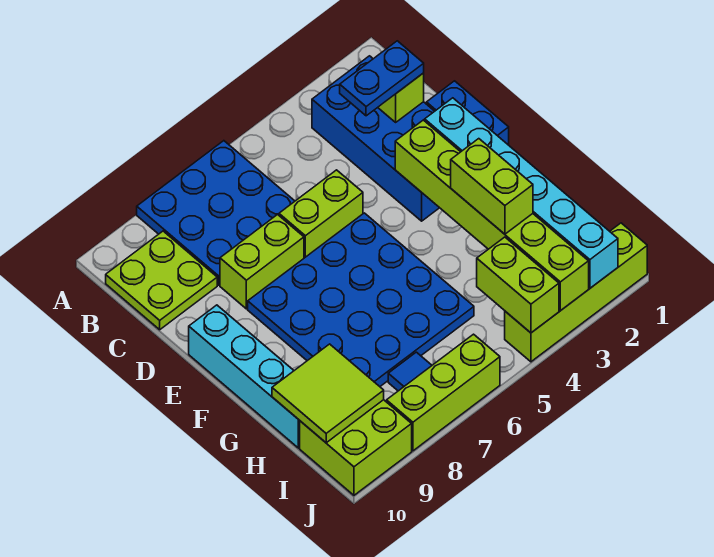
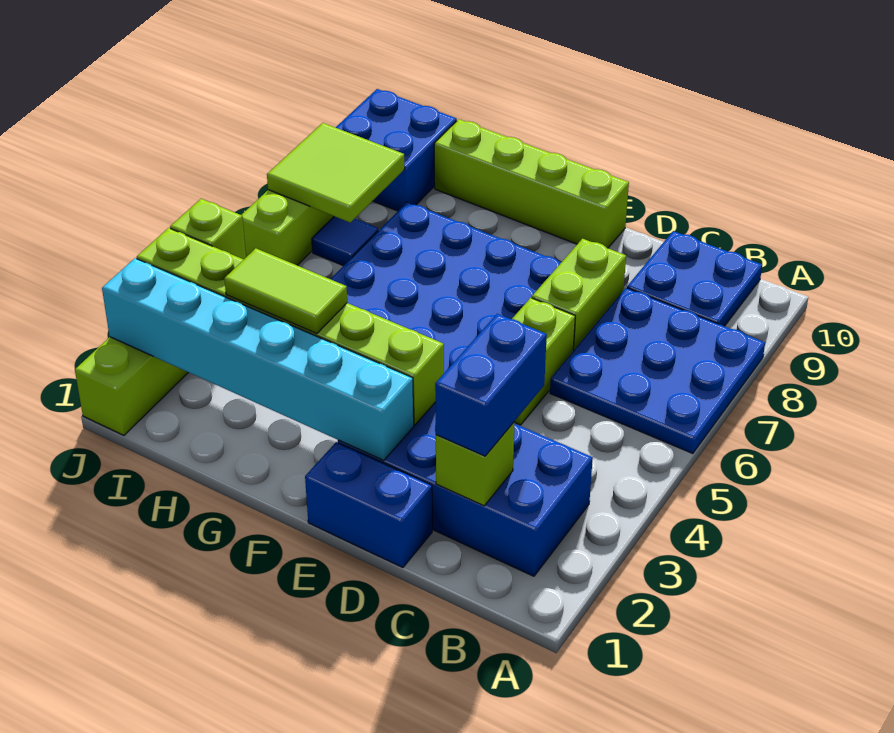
lime plate B9:C10 level 1 -> blue plate B9:C10 level 1
blue plate C2:C3 level 3 -> blue brick C2:C3 level 3
cyan brick E10:H10 level 1 -> lime brick E10:H10 level 1
lime brick G3:H3 level 3 -> lime tile G3:H3 level 3
lime tile H9:I10 level 2 -> lime tile I7:J8 level 2
lime brick I4:J4 level 2 -> lime brick J4 level 2
lime brick I9:J10 level 1 -> blue brick I9:J10 level 1

